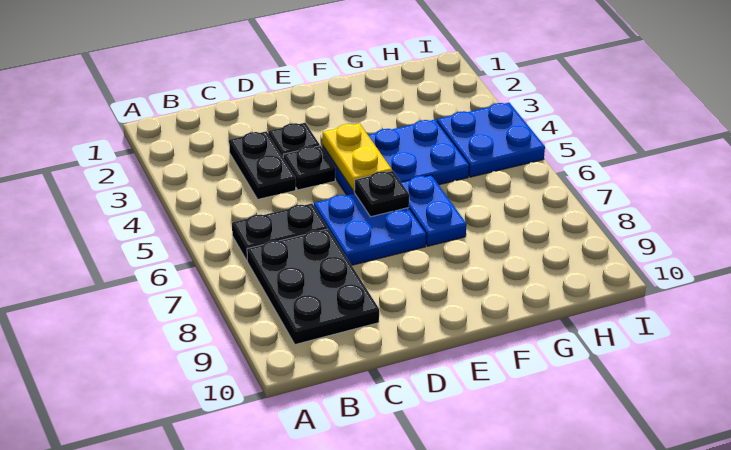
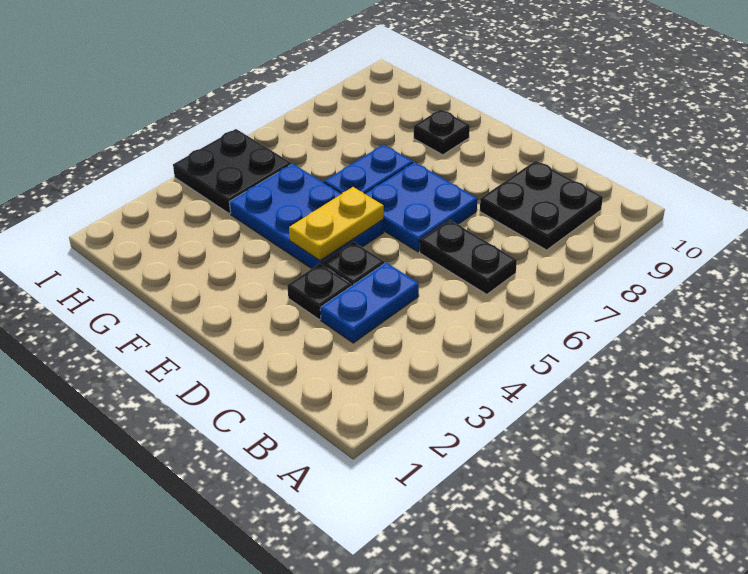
black plate B7:C9 level 1 -> black plate B8:C9 level 1
black plate C3:C4 level 1 -> blue plate C3:C4 level 1
black plate E6 level 2 -> black plate F9 level 1
blue plate H4:I5 level 1 -> black plate H4:I5 level 1

